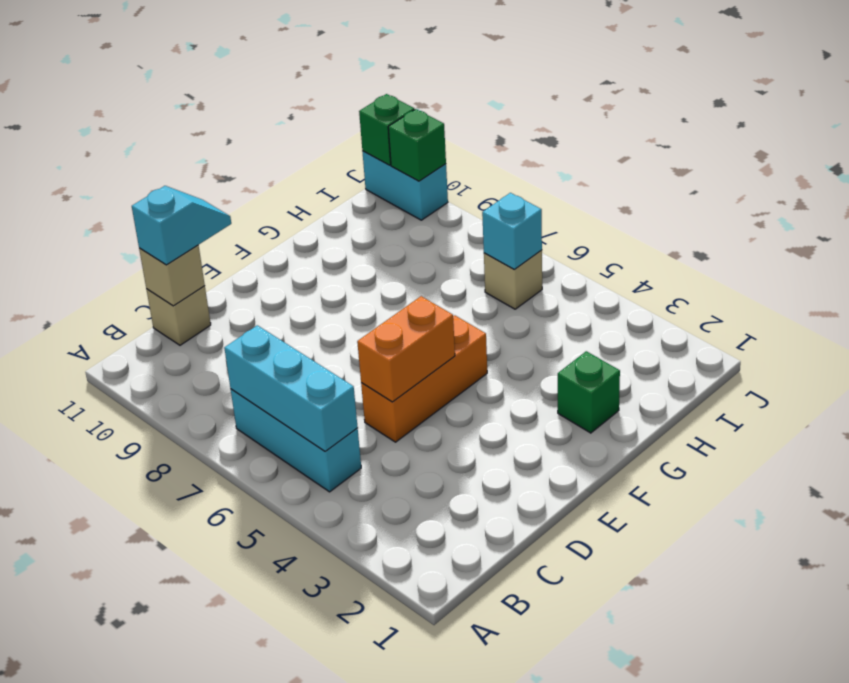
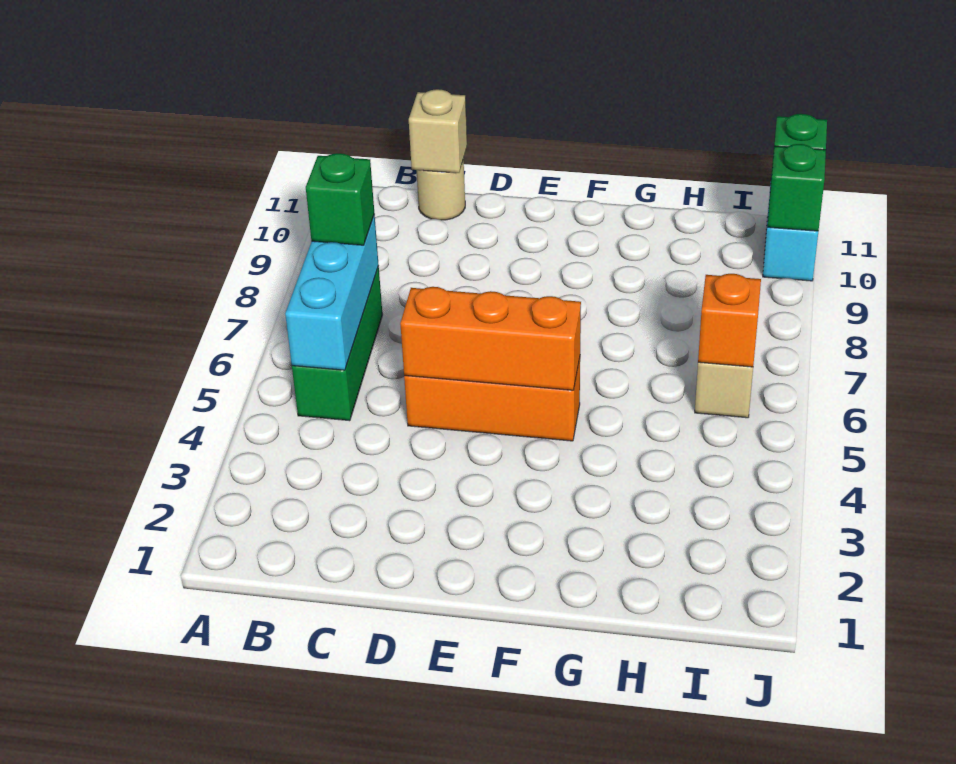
cyan brick B5:B7 level 1 -> green brick B5:B7 level 1
tan brick C11 level 1 -> tan round brick C11 level 1
cyan slope C11:D11 level 3 top C -> none
orange brick D5:E5 level 2 -> orange brick D5:F5 level 2
green brick G2 level 1 -> green brick B7 level 3
cyan brick I6 level 2 -> orange brick I6 level 2

